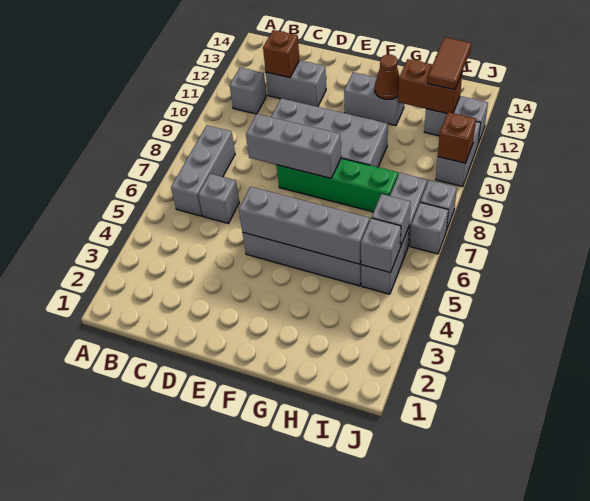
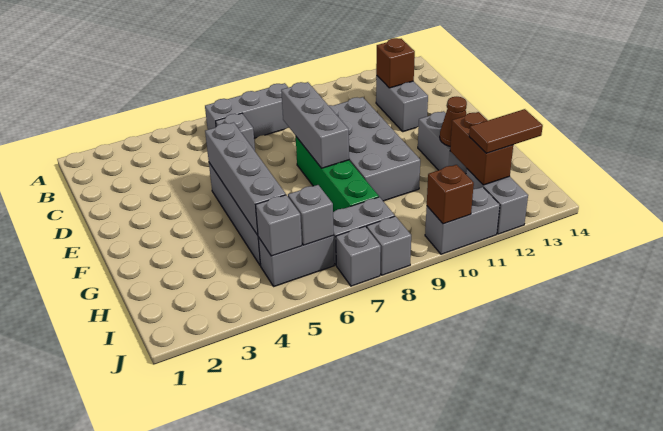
grey brick B11 level 1 -> none

